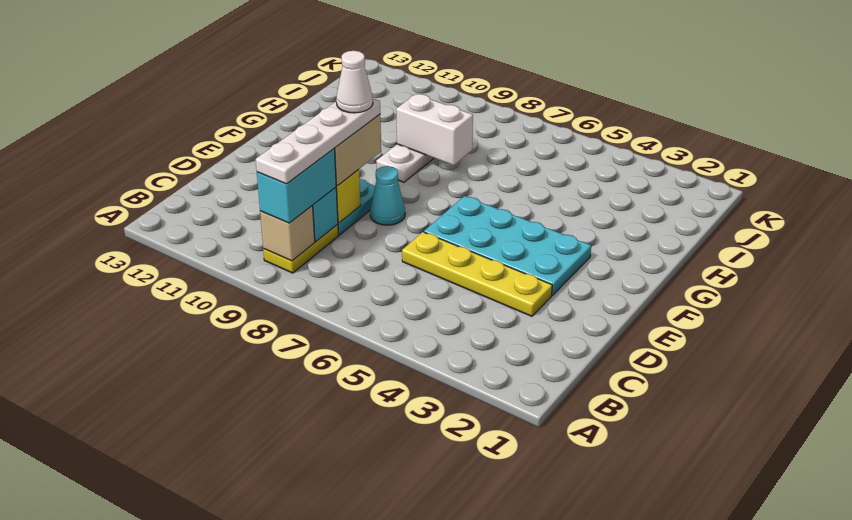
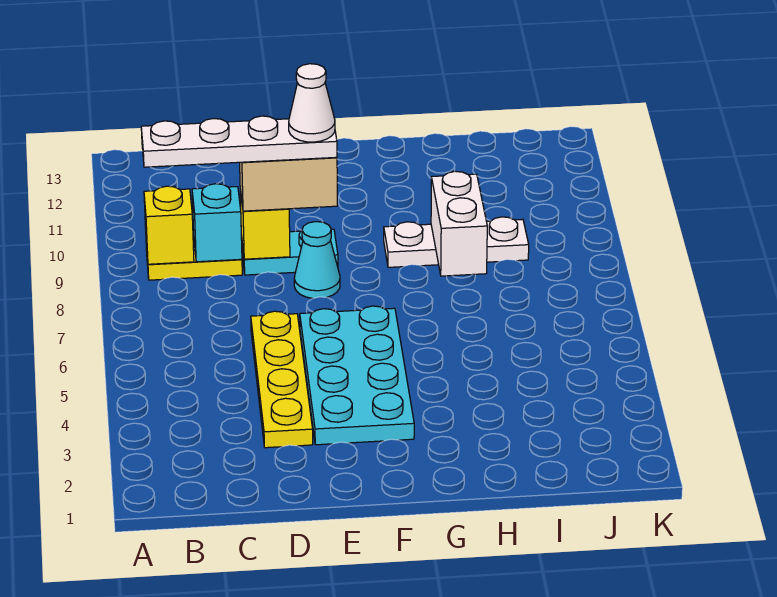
tan brick B9 level 2 -> yellow brick B9 level 2
cyan brick B9:C9 level 3 -> none

